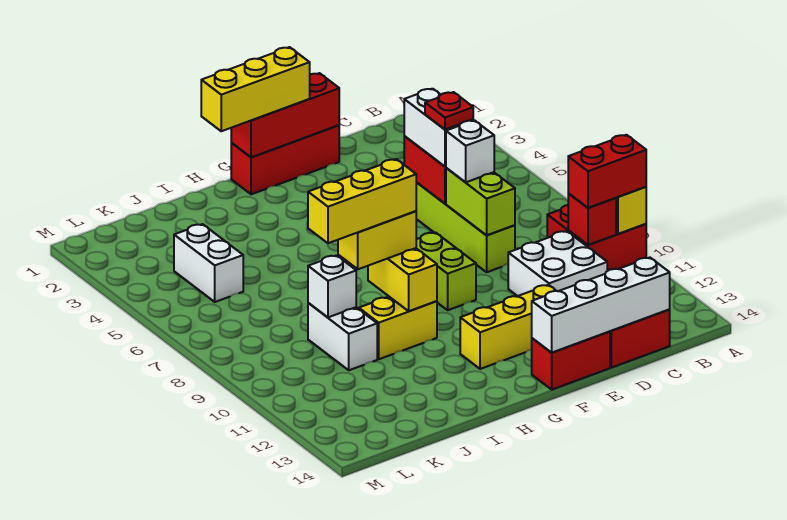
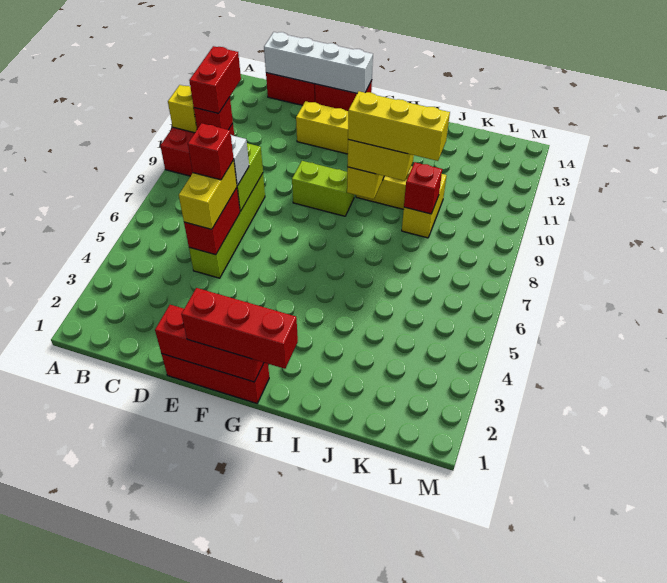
red brick A10:B10 level 3 -> red brick B10:B11 level 3
white brick C10:D11 level 1 -> none
white brick D5:D6 level 3 -> yellow brick D5:D6 level 3
red plate D6 level 4 -> red brick D6 level 4
yellow brick F1:H1 level 3 -> red brick F1:H1 level 3
lime brick F8:F9 level 1 -> lime brick F9:G9 level 1
white brick J9:J10 level 1 -> yellow brick J9:J10 level 1
white brick J9 level 2 -> red brick J9 level 2
white brick K4:K5 level 1 -> none

